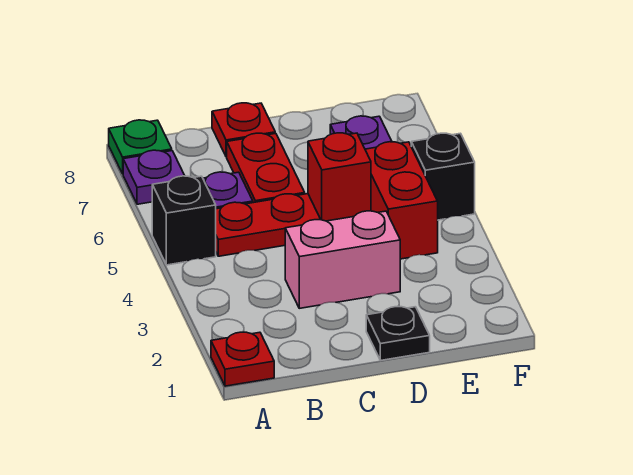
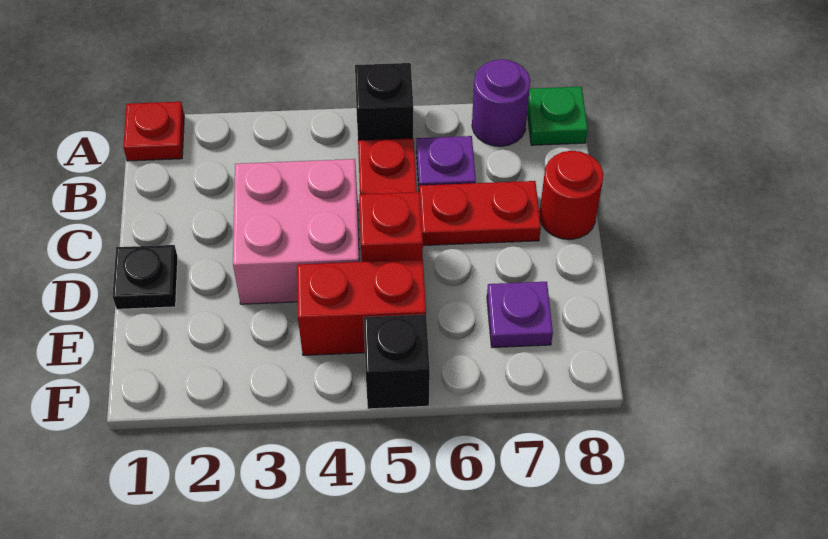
purple plate A7 level 1 -> purple round brick A7 level 1
pink brick C3:D3 level 1 -> pink brick C3:D4 level 1
red plate C8 level 1 -> red round brick C8 level 1

